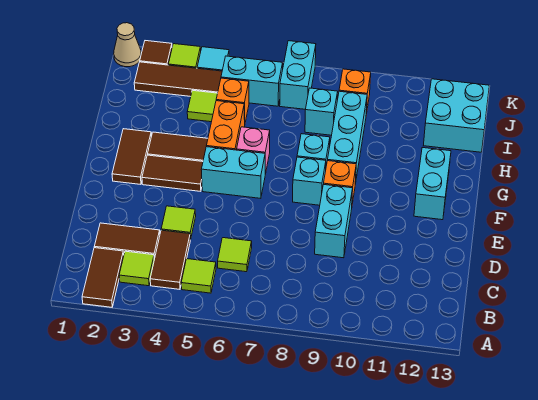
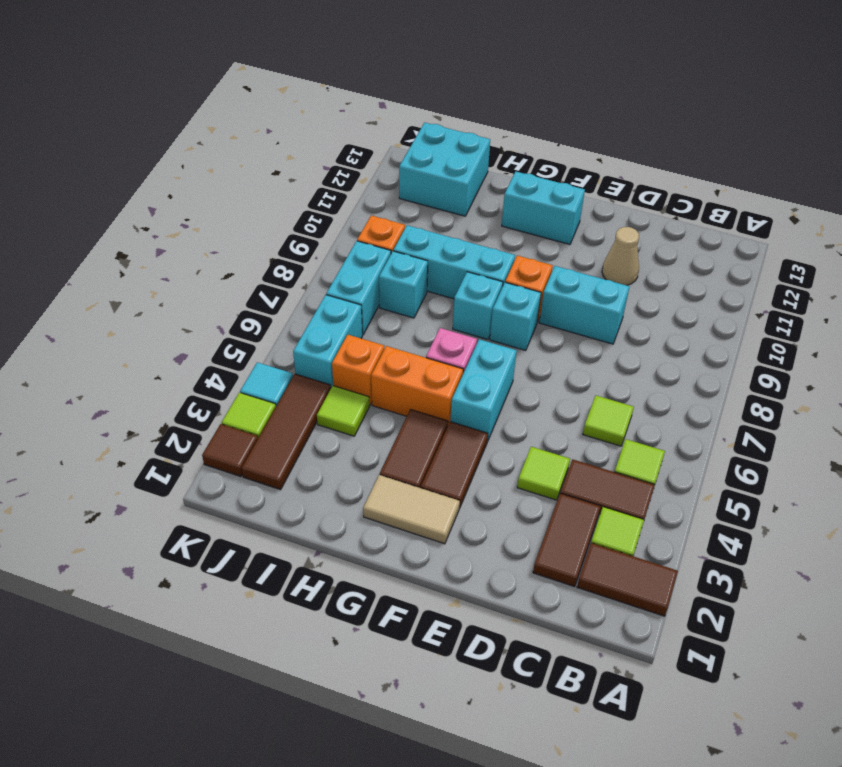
brown tile F2:G2 level 1 -> tan tile F2:G2 level 1
cyan brick J7:K7 level 1 -> cyan brick J7:J8 level 1
tan cone K1 level 1 -> tan cone D11 level 1

